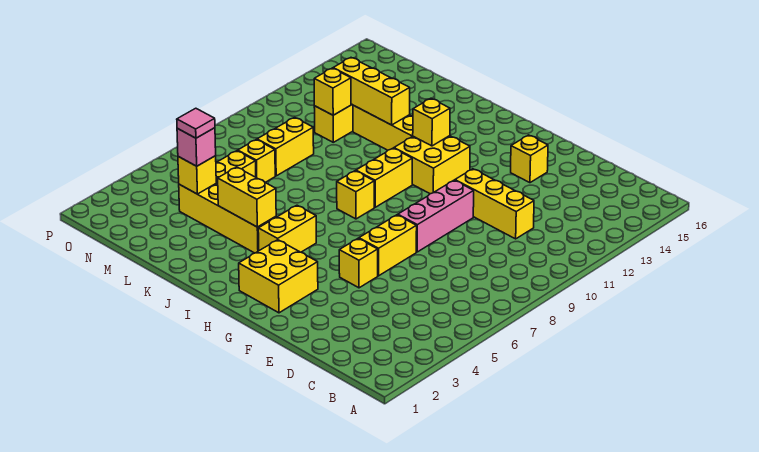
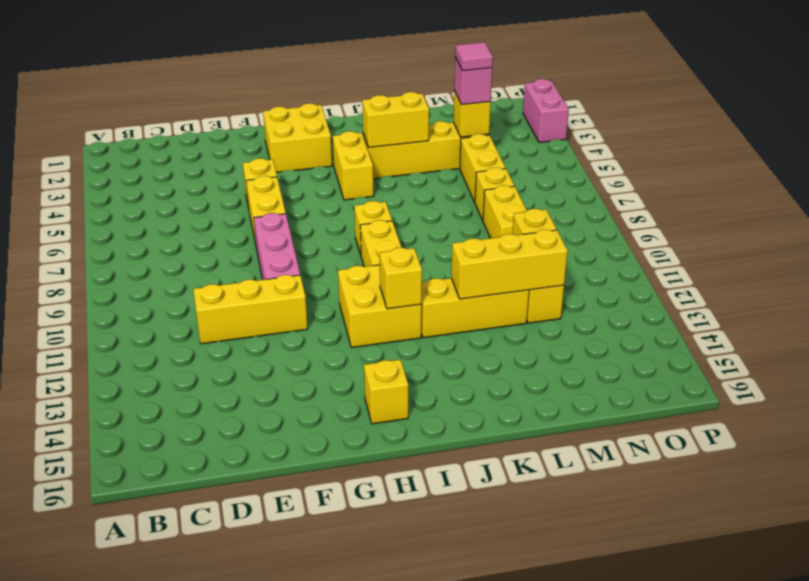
yellow brick F14 level 1 -> yellow brick H15 level 1
none -> pink brick P2:P3 level 1

